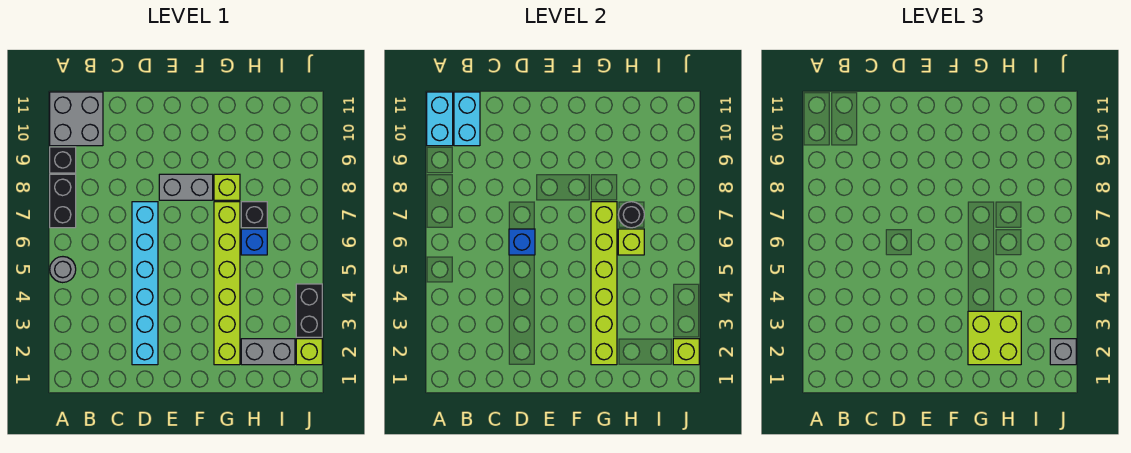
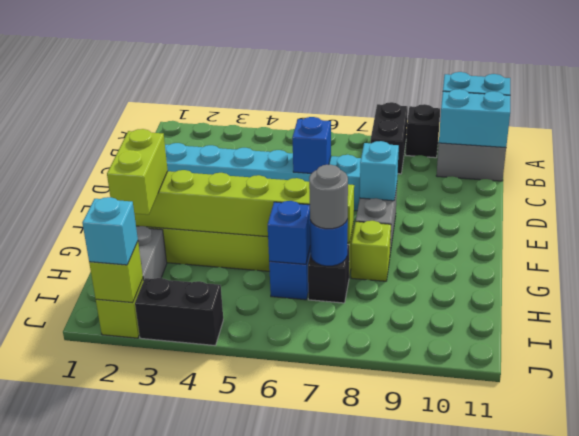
grey round brick A5 level 1 -> grey round brick H7 level 3
black brick A7:A8 level 1 -> black brick A8:B8 level 1
none -> cyan brick E8 level 2
lime brick G2:H3 level 3 -> lime brick G2:H2 level 3
lime brick H6 level 2 -> blue brick H6 level 2
black round brick H7 level 2 -> blue round brick H7 level 2
grey brick J2 level 3 -> cyan brick J2 level 3

